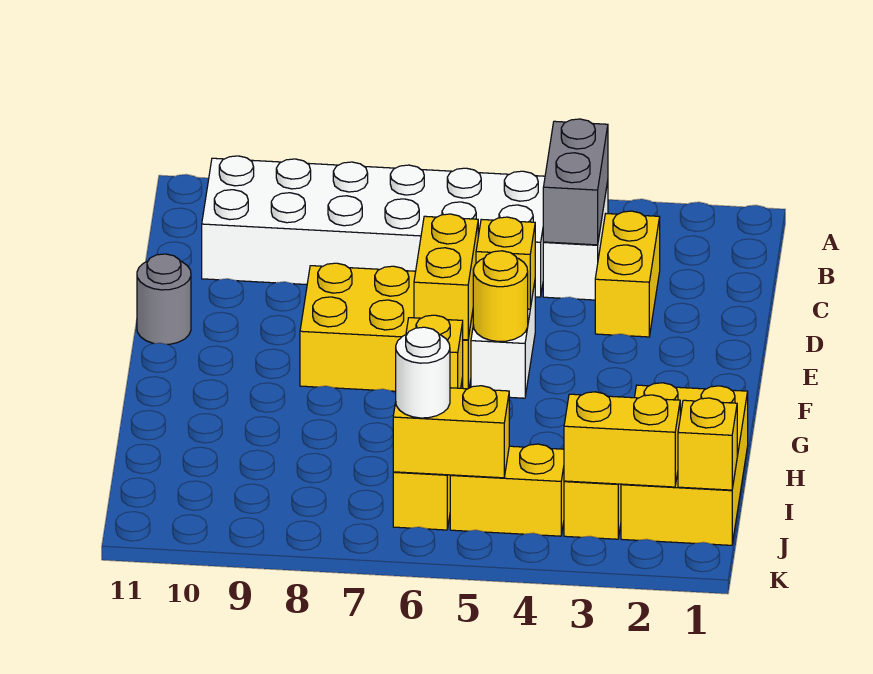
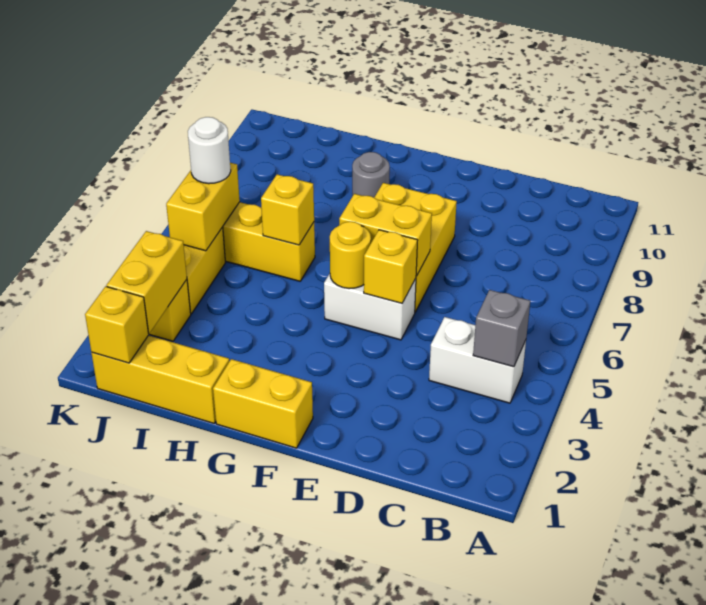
grey brick B4:C4 level 2 -> grey brick B4 level 2
white brick B5:C10 level 1 -> none
yellow brick C3:D3 level 1 -> yellow brick F1:G1 level 1
grey round brick E11 level 1 -> grey round brick G9 level 1
yellow brick H1:J2 level 1 -> yellow brick H1:J1 level 1

